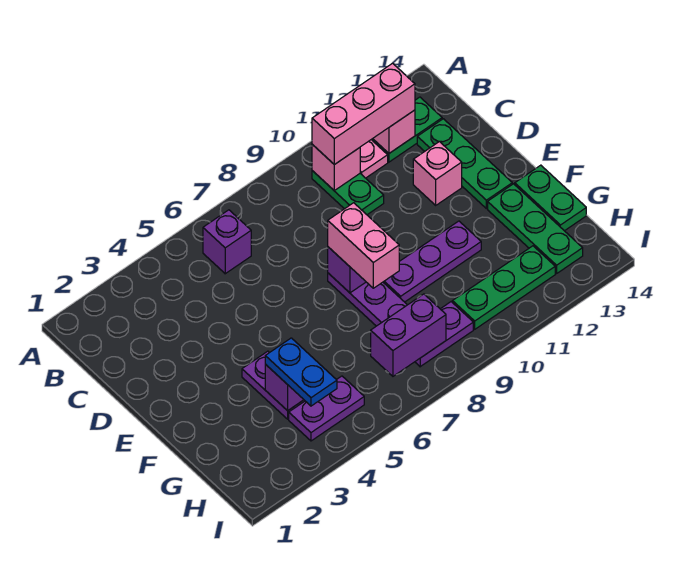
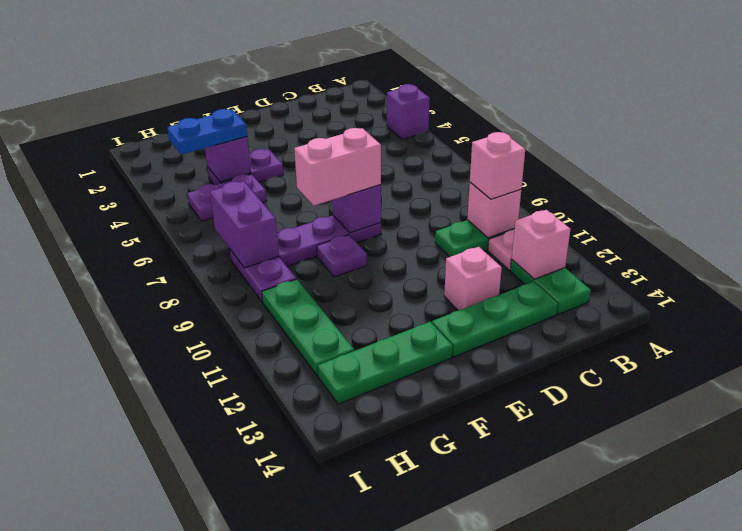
purple brick B6 level 1 -> purple brick A4 level 1
pink brick B10:B12 level 3 -> pink brick B10 level 3
purple plate F9:F11 level 1 -> purple plate F9 level 1
green plate F14:G14 level 1 -> none
purple plate H4:H5 level 1 -> purple plate G5:H5 level 1

